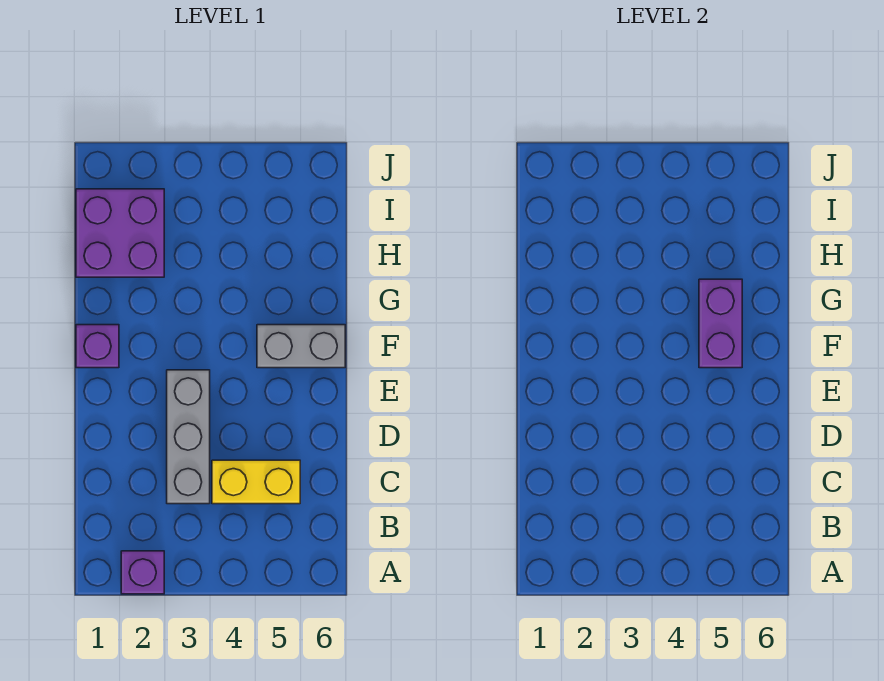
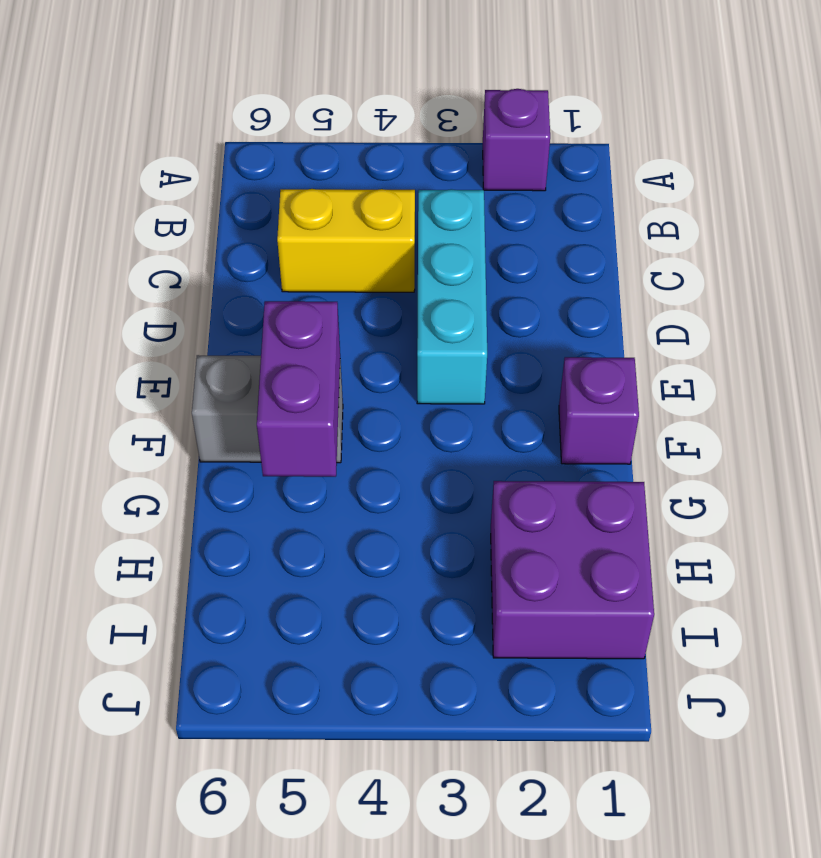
grey brick C3:E3 level 1 -> cyan brick C3:E3 level 1

